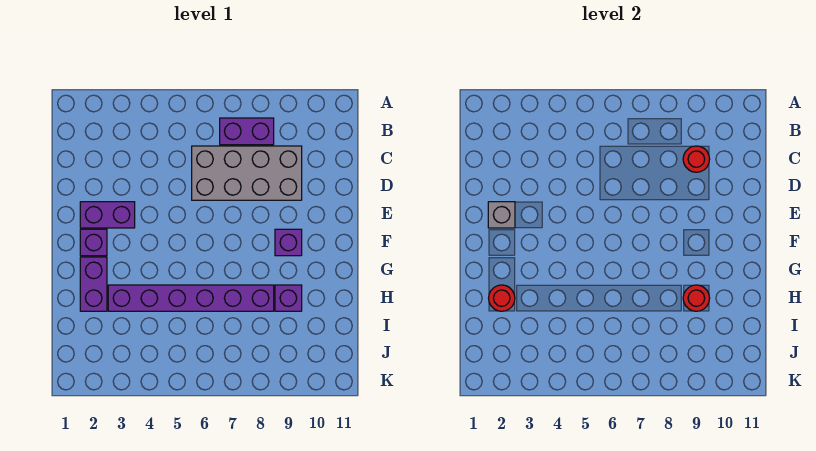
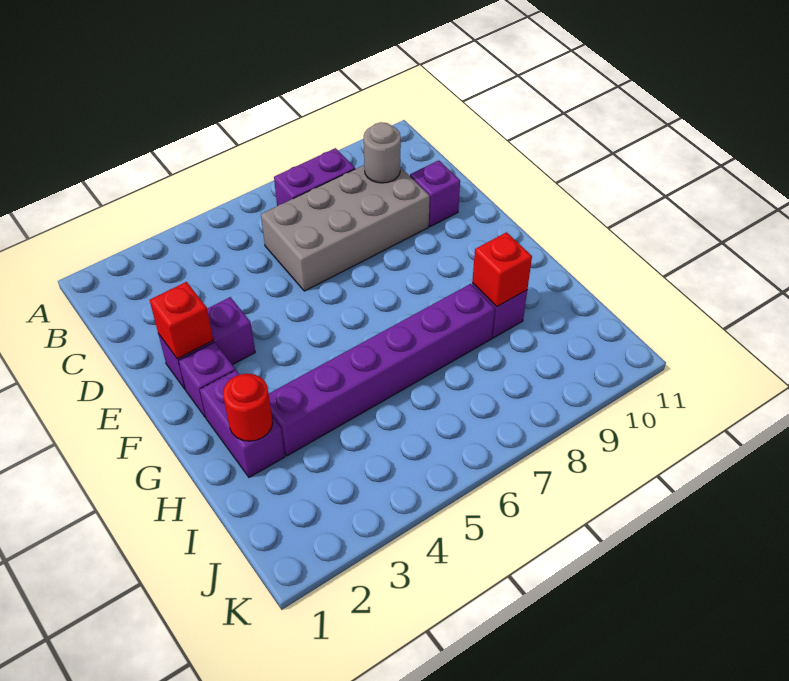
red round brick C9 level 2 -> grey round brick C9 level 2
grey brick E2 level 2 -> red brick E2 level 2
purple brick F9 level 1 -> purple brick D10 level 1
red round brick H9 level 2 -> red brick H9 level 2

